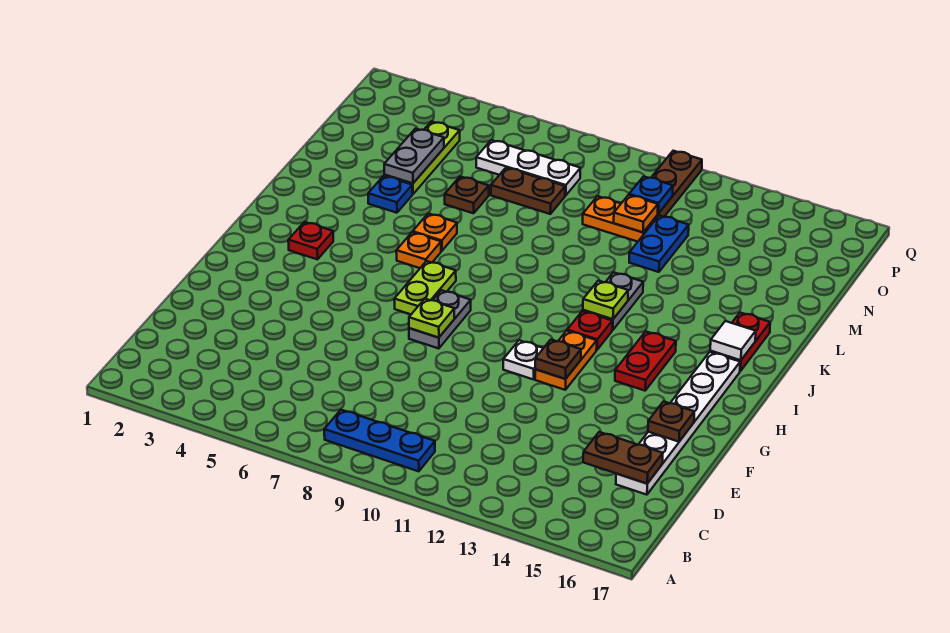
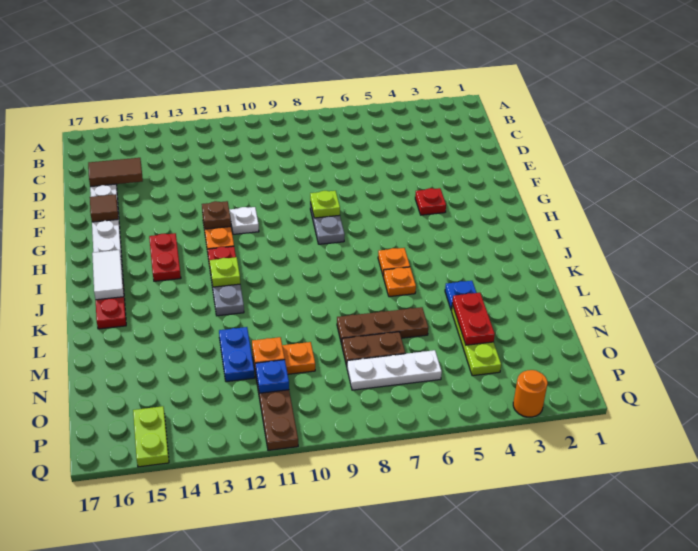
blue plate B8:B10 level 1 -> none
brown plate D15:D16 level 2 -> brown tile D15:D16 level 2
brown plate F16 level 2 -> brown tile F16 level 2
lime plate H7:I7 level 1 -> lime plate P15:Q15 level 1
red plate I3 level 1 -> red plate G4 level 1
white tile J16 level 2 -> white tile I16:J16 level 2
grey plate M4:N4 level 2 -> red plate M4:N4 level 2
brown plate M6 level 1 -> brown plate M6:M8 level 1
none -> orange round brick Q3 level 1

